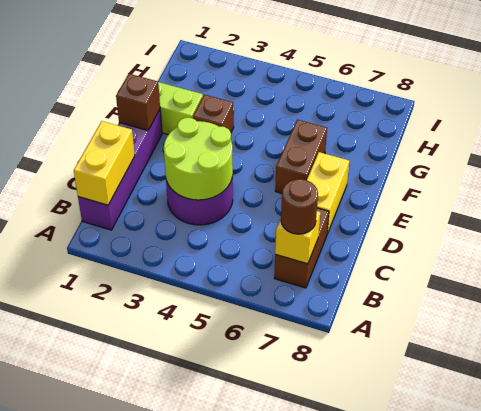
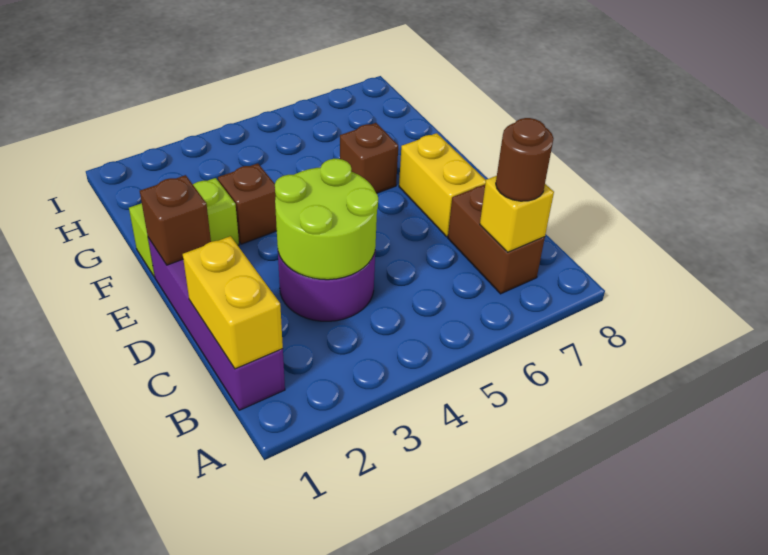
brown brick E6:F6 level 1 -> brown brick F6 level 1

